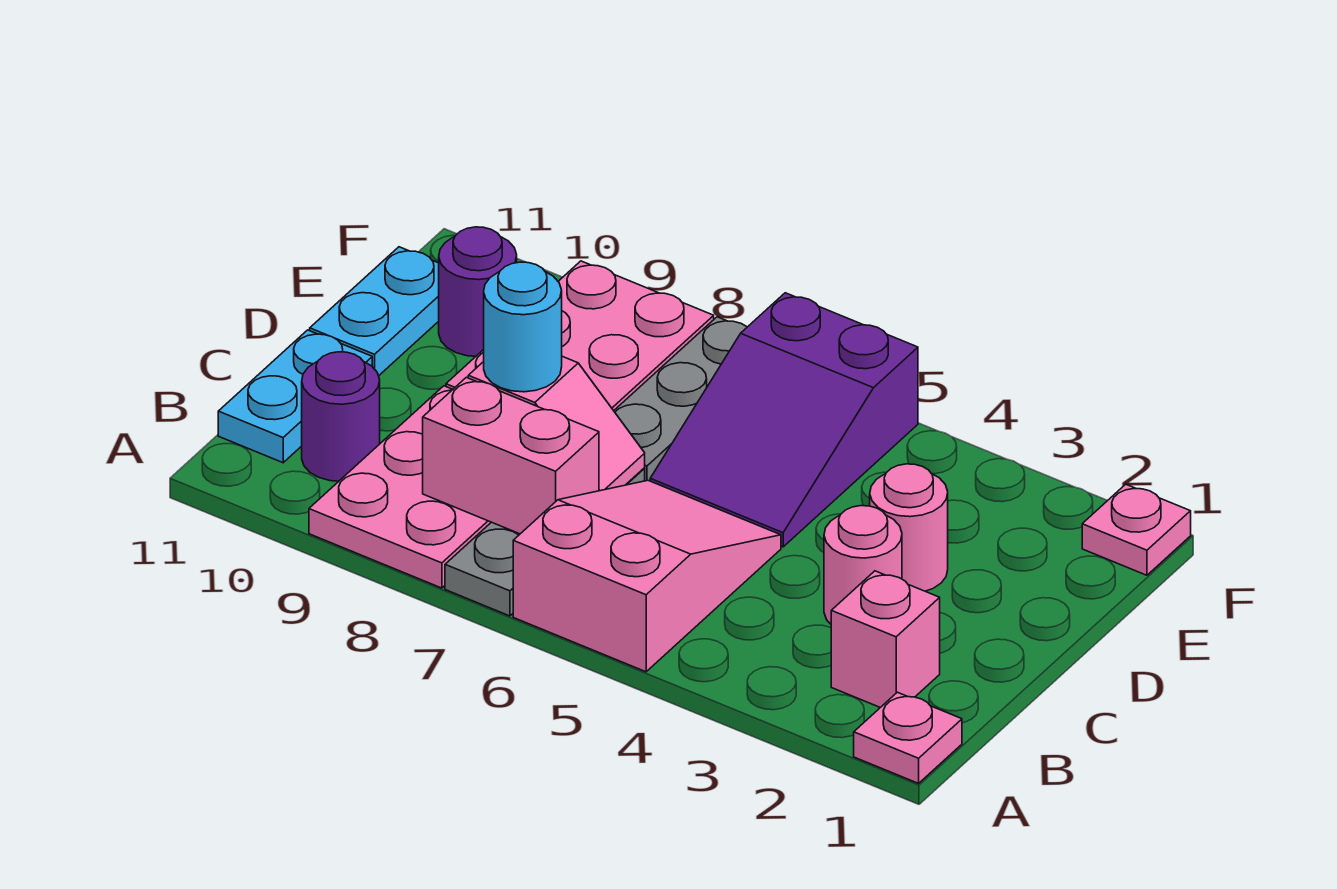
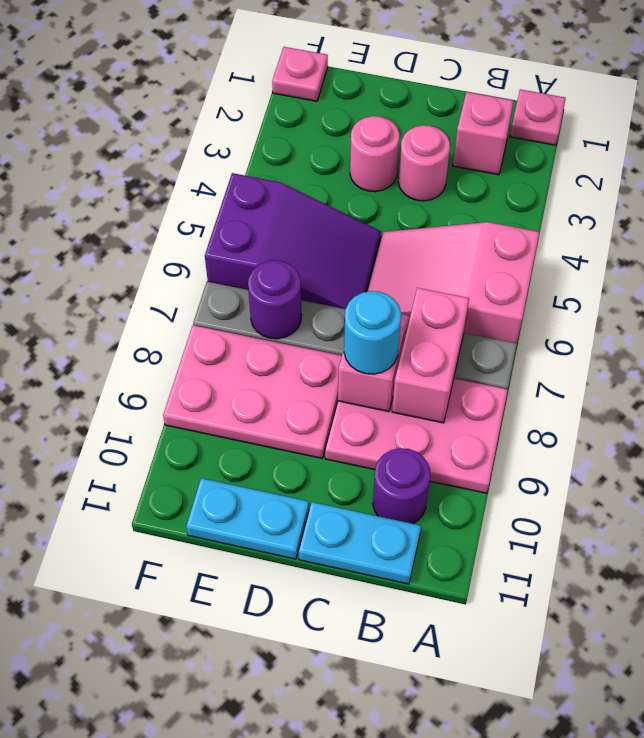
purple round brick E10 level 1 -> purple round brick E7 level 2

